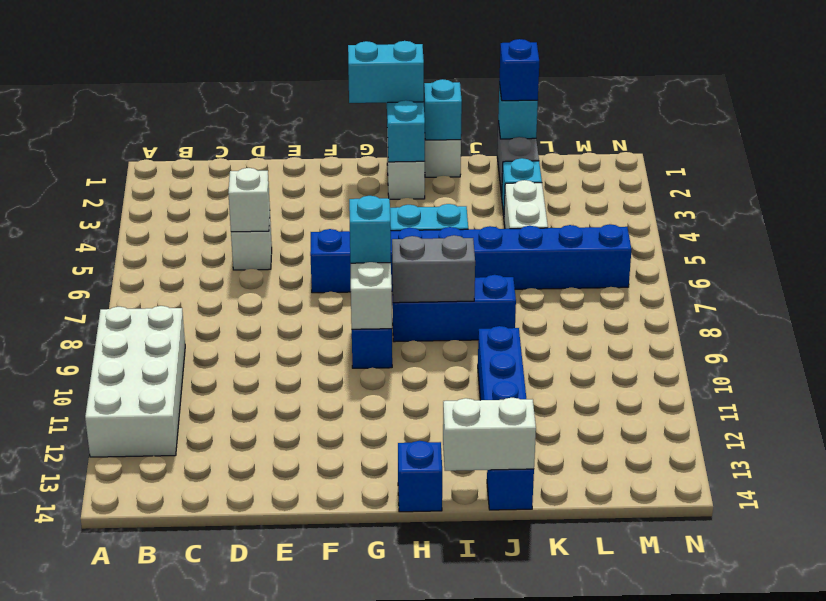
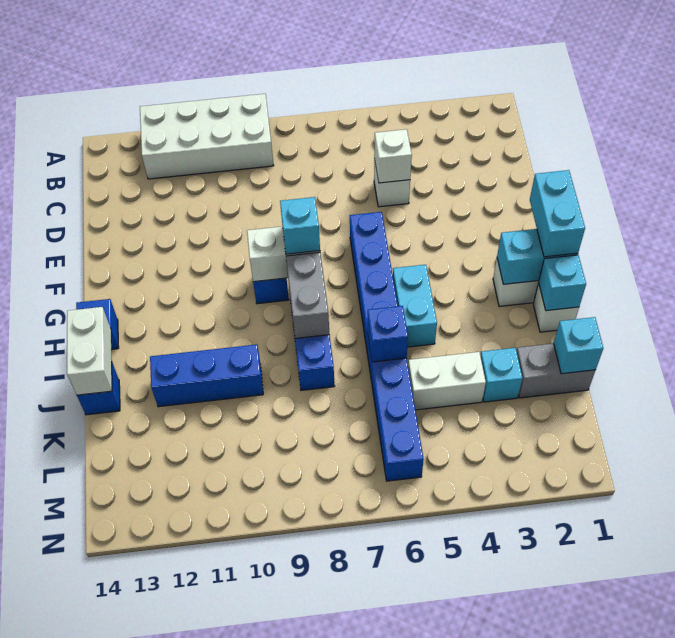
blue brick K1 level 3 -> blue brick J6 level 2

